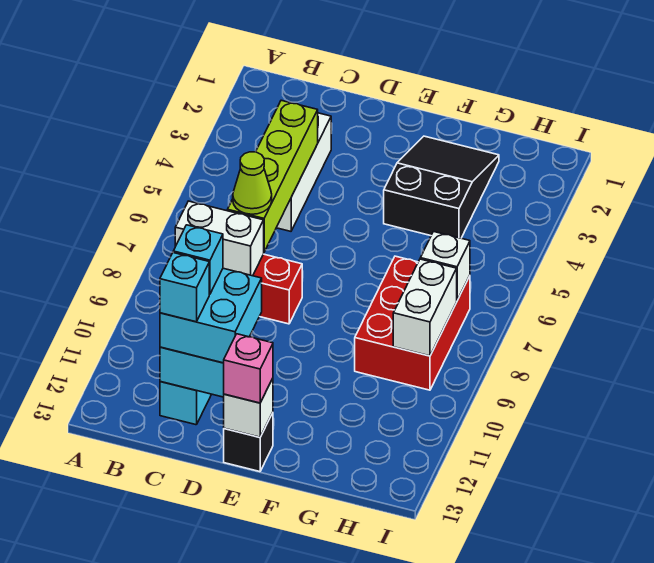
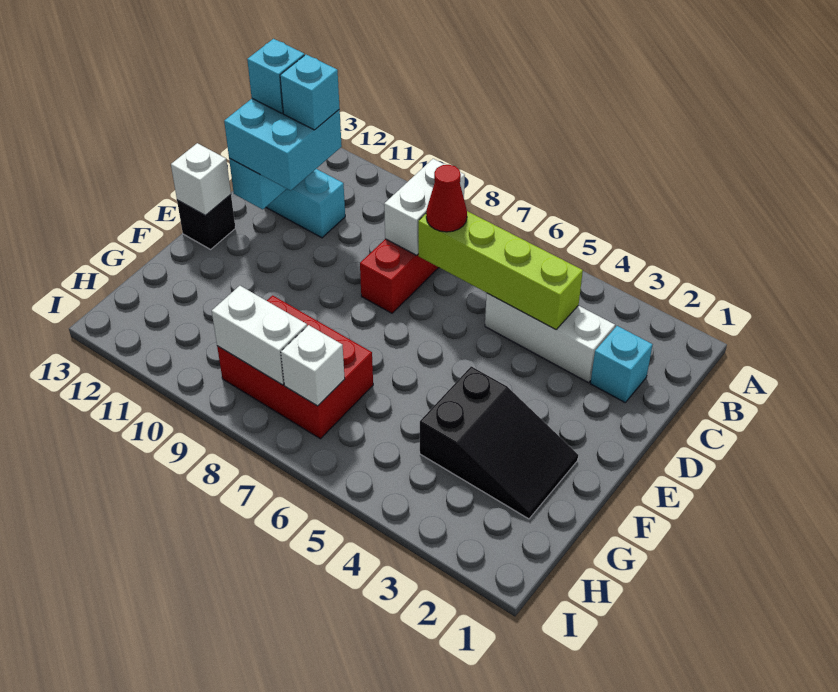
none -> cyan brick C2 level 1
lime cone C7 level 3 -> red cone C7 level 3
pink brick E13 level 3 -> none

